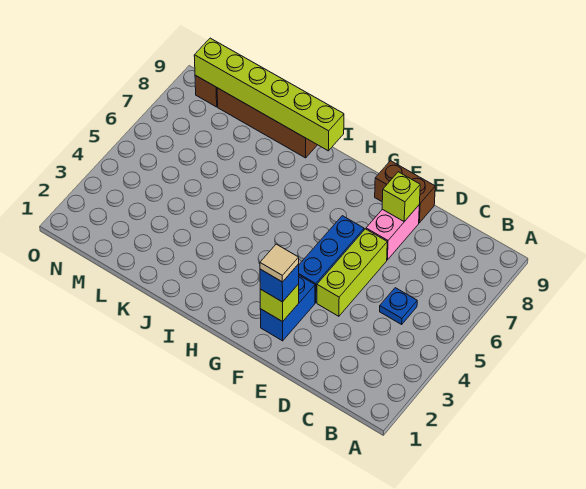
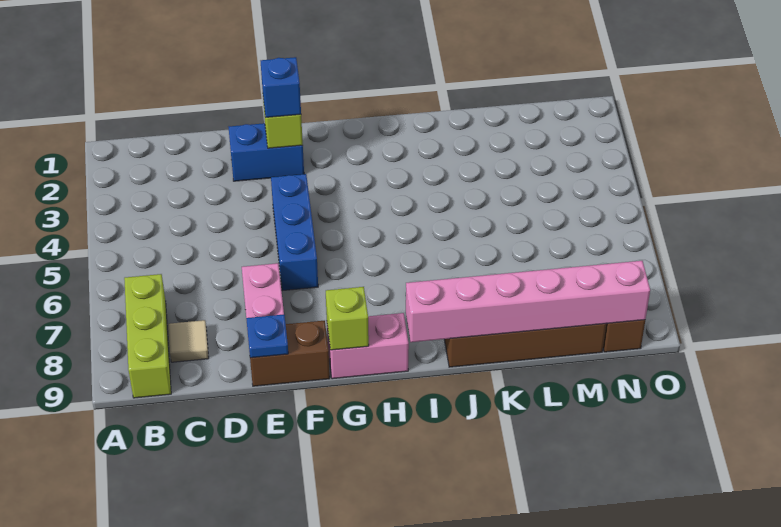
blue plate C5 level 1 -> blue plate E9 level 2
lime brick E4:E6 level 1 -> lime brick B7:B9 level 1
lime brick E8 level 2 -> lime brick G9 level 2
blue brick F2:F3 level 1 -> blue brick E2:F2 level 1
tan tile F2 level 4 -> tan tile C8 level 1
none -> pink brick G9:H9 level 1
lime brick I9:N9 level 2 -> pink brick I9:N9 level 2

